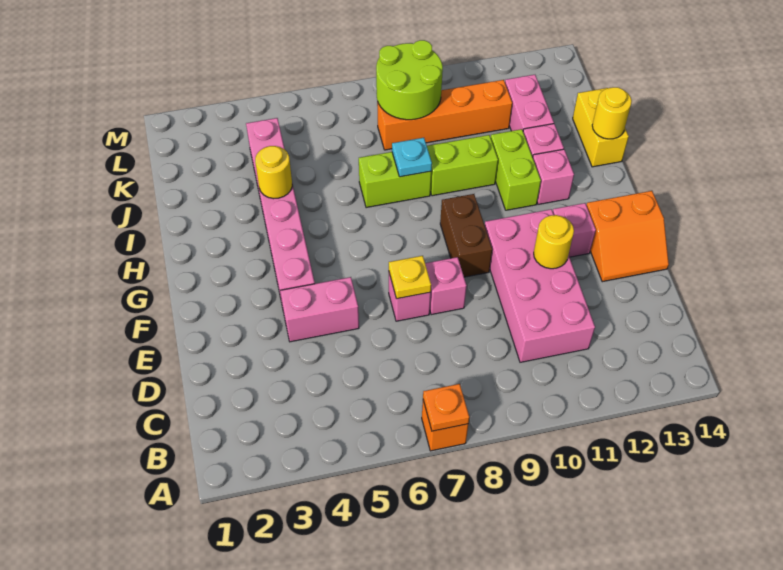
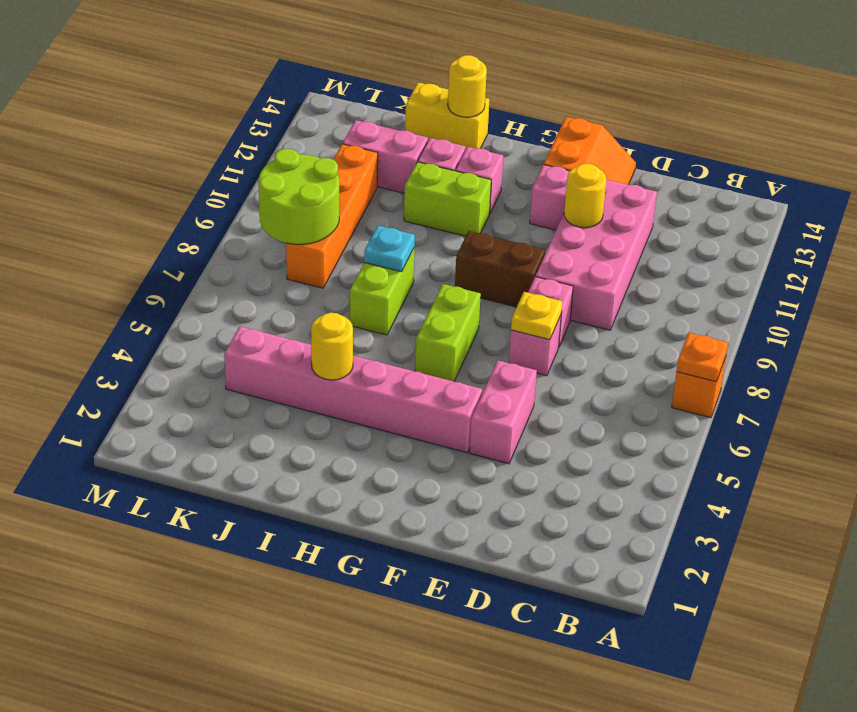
pink brick C10:F11 level 1 -> pink brick D9:E12 level 1
lime brick I9:I10 level 1 -> lime brick G6:G7 level 1

